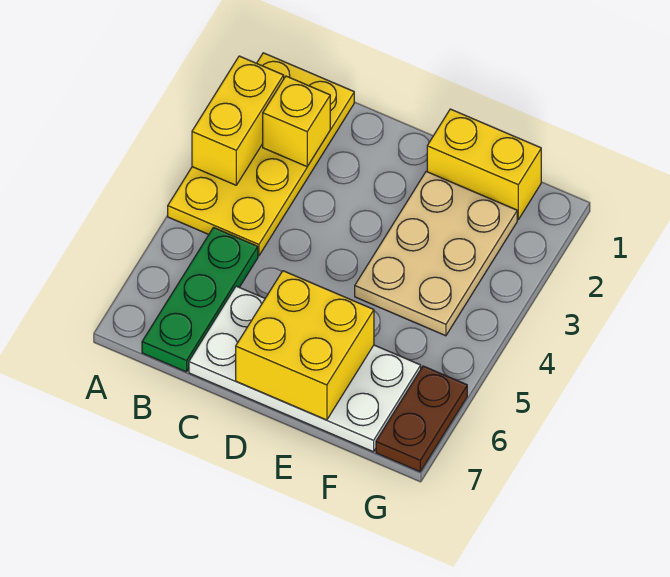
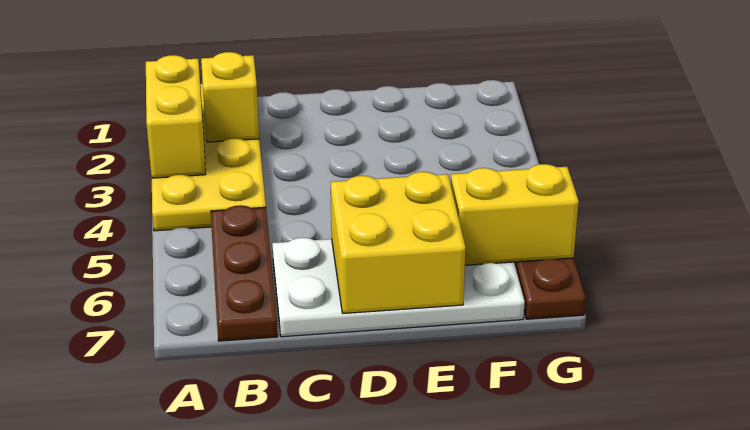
green plate B5:B7 level 1 -> brown plate B5:B7 level 1
yellow brick E1:F1 level 1 -> yellow brick F6:G6 level 2
tan plate E2:F4 level 1 -> none

